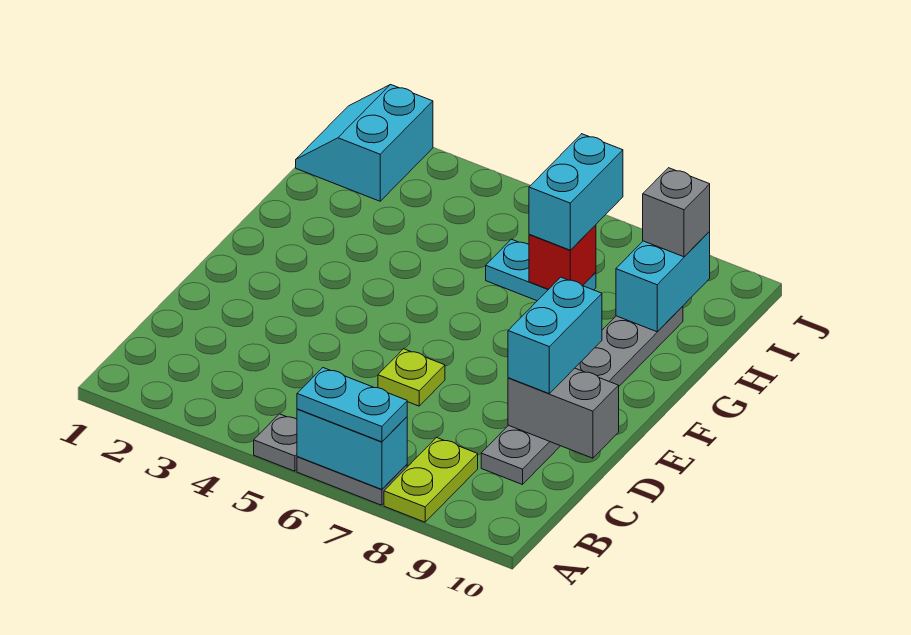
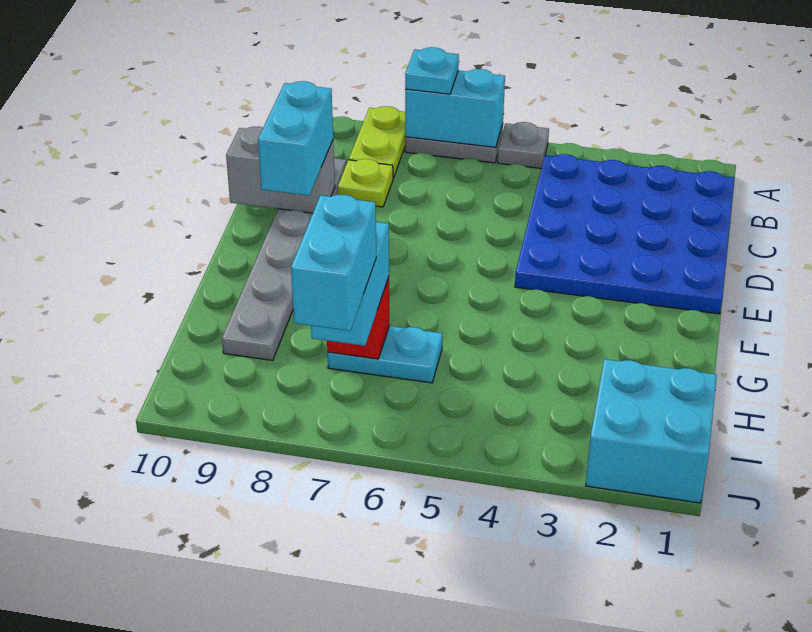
cyan plate A6:A7 level 3 -> cyan plate A7 level 3
none -> blue plate B1:E4 level 1
lime plate D6 level 1 -> lime plate C8 level 1
cyan brick H9:I9 level 2 -> cyan brick I7:J7 level 4
cyan slope I1:J2 level 1 top 2 -> cyan brick I1:J2 level 1
grey brick I9 level 3 -> none

